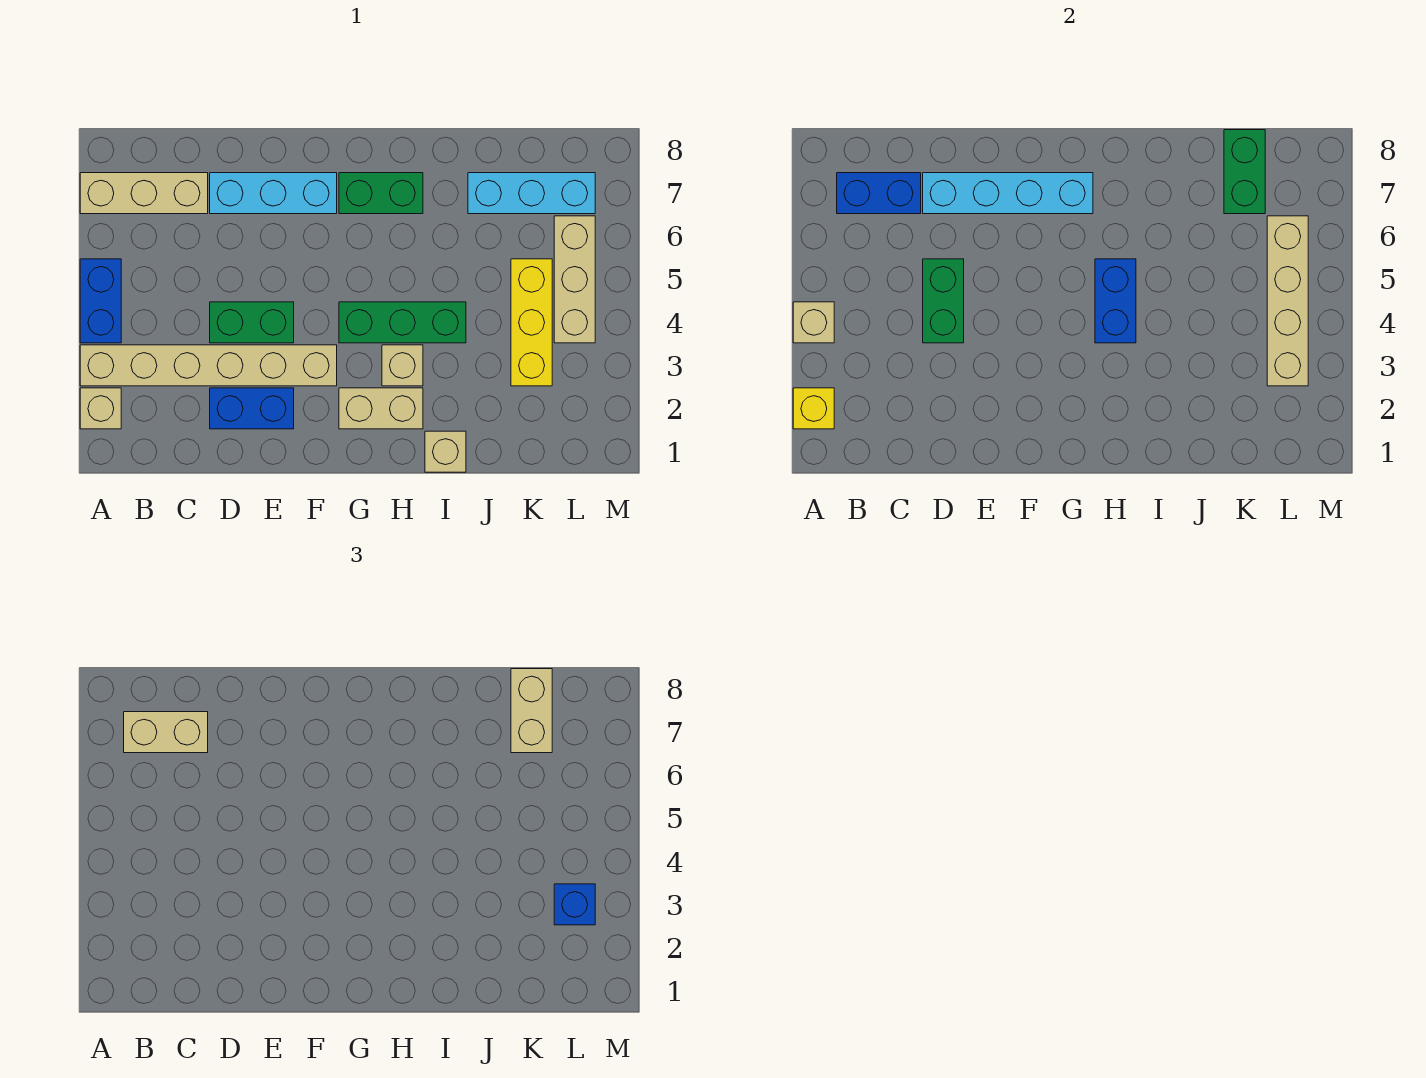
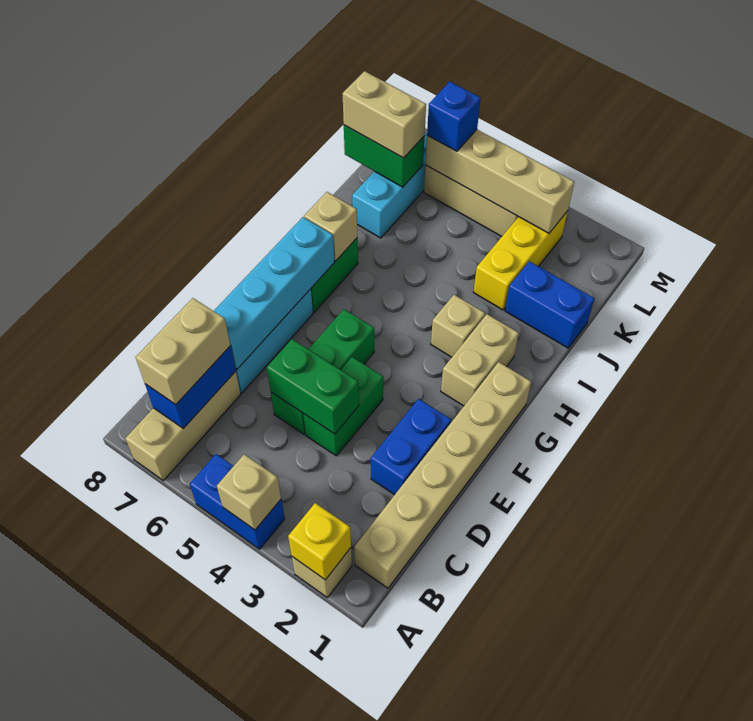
tan brick A3:F3 level 1 -> tan brick B1:G1 level 1
green brick G4:I4 level 1 -> green brick D5:F5 level 1
blue brick H4:H5 level 2 -> blue brick J1:J2 level 1
tan brick I1 level 1 -> tan brick H7 level 2
yellow brick K3:K5 level 1 -> yellow brick J3:L3 level 1
blue brick L3 level 3 -> blue brick L6 level 3

